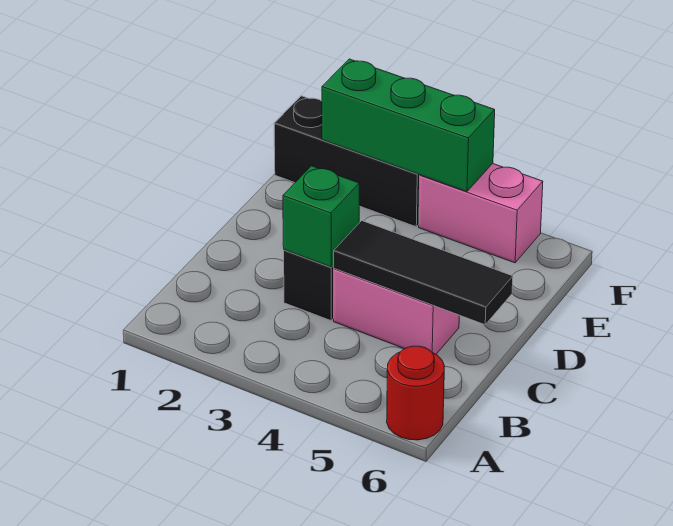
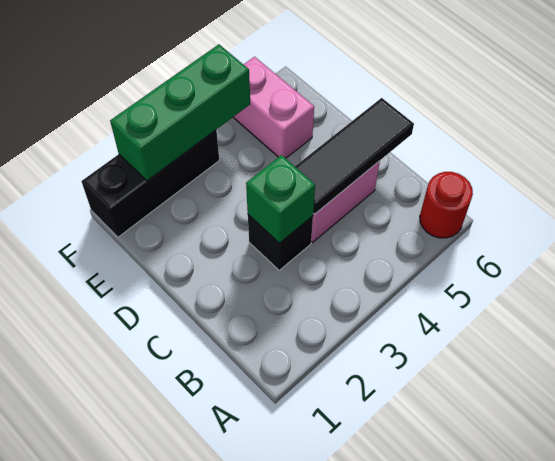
pink brick F4:F5 level 1 -> pink brick E5:F5 level 1

